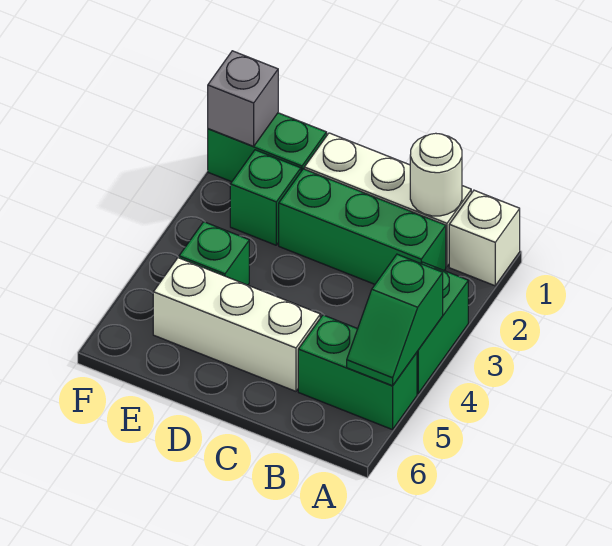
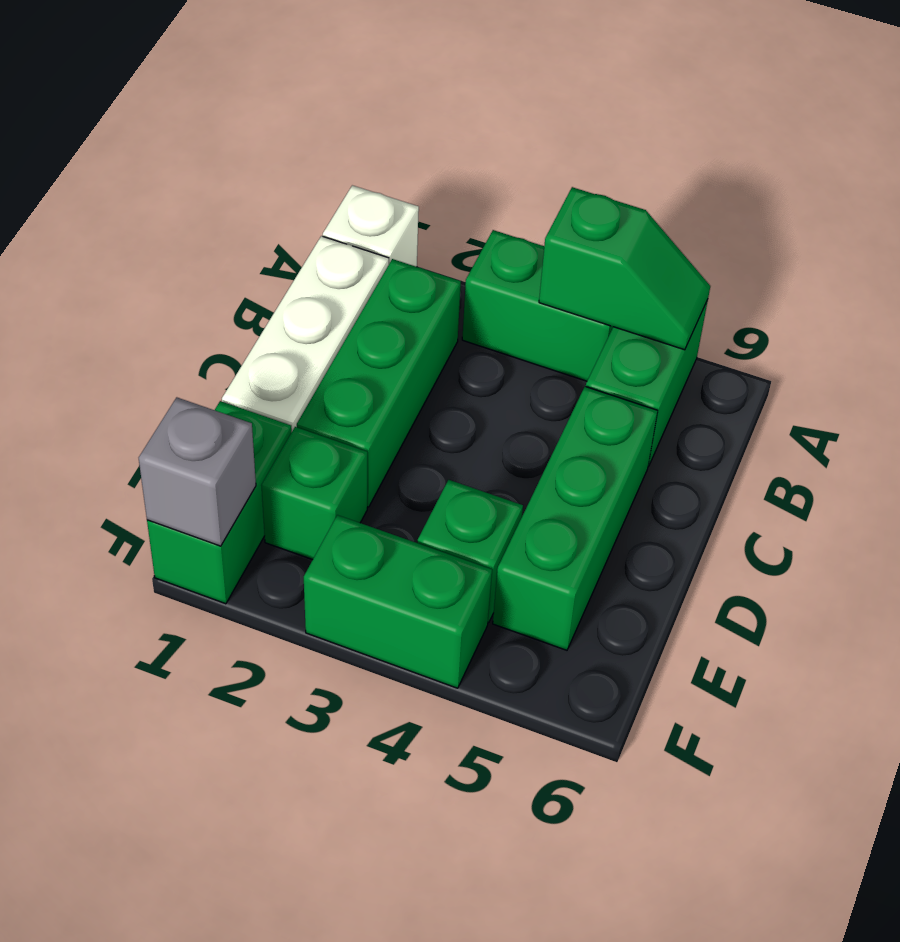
white round brick B1 level 2 -> none
white brick C5:E5 level 1 -> green brick C5:E5 level 1
none -> green brick F3:F4 level 1

